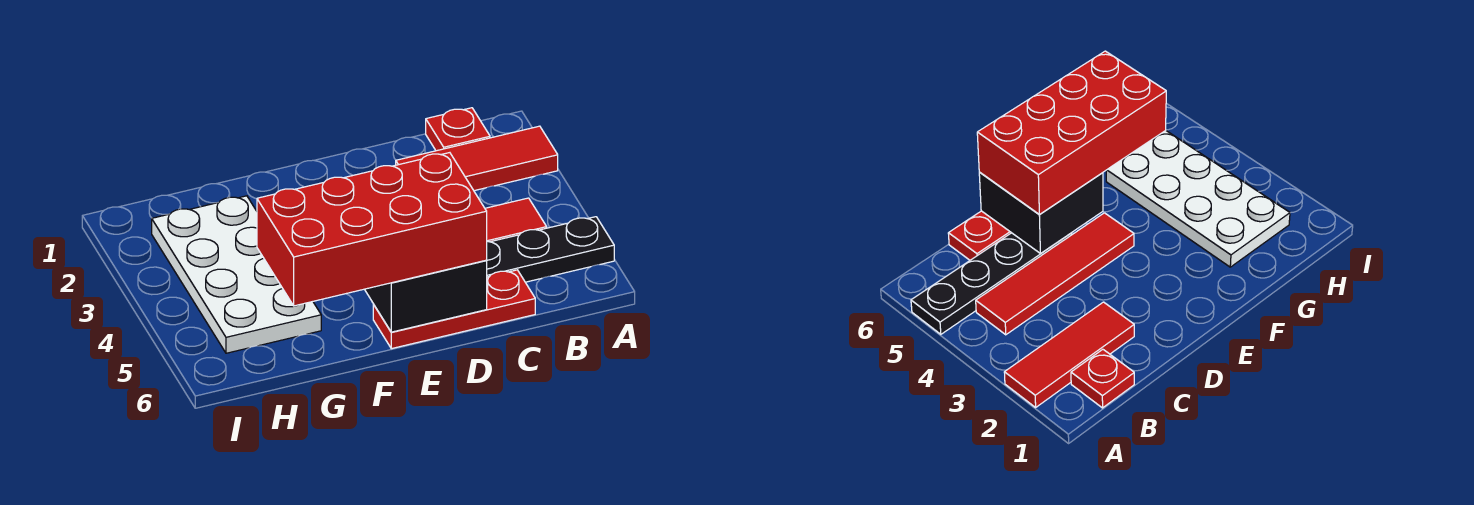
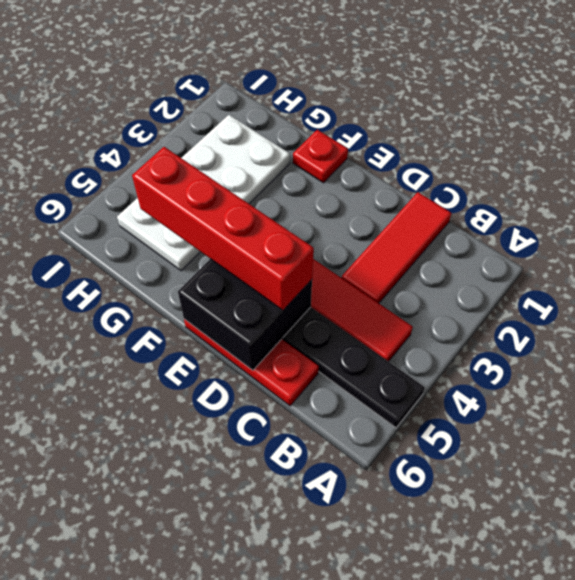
red tile A2:C2 level 1 -> red tile C1:C3 level 1
red plate B1 level 1 -> red plate F1 level 1
red brick D5:G6 level 3 -> red brick D5:G5 level 3

